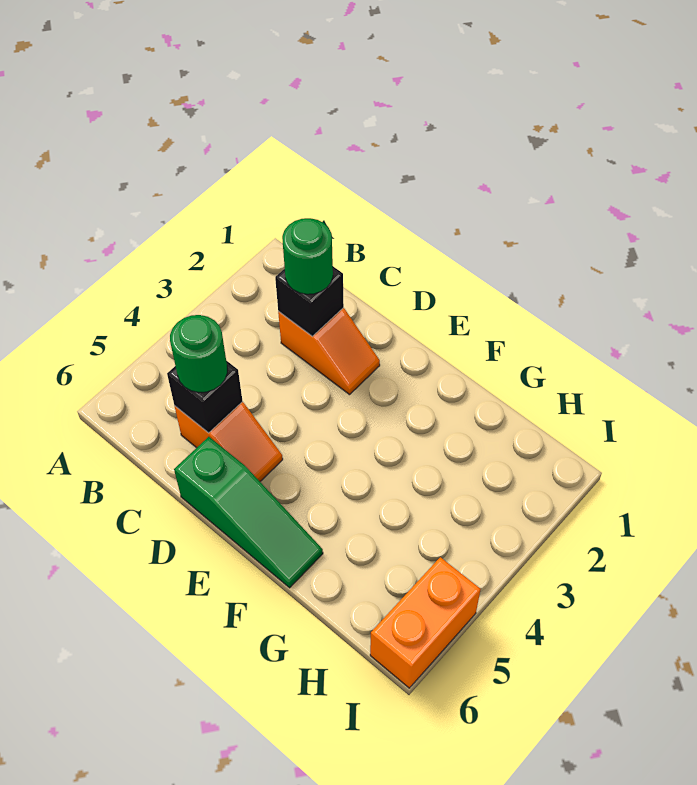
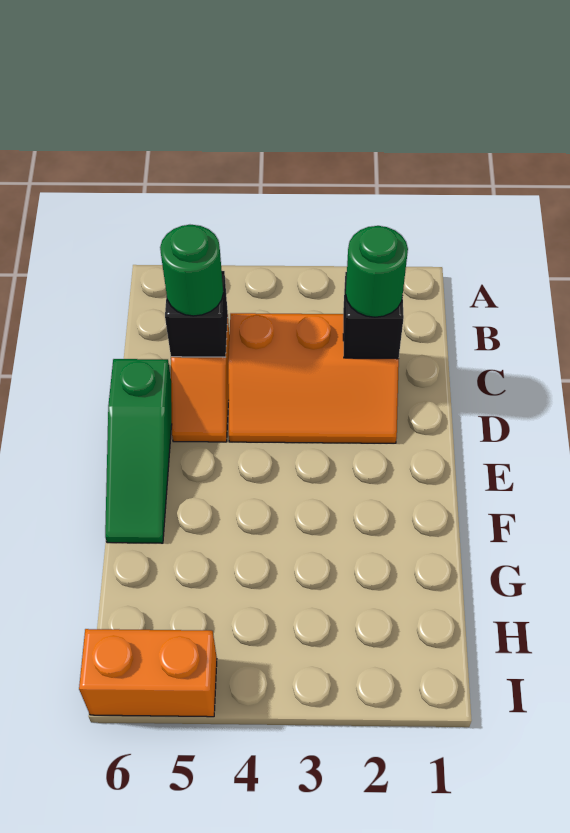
orange slope C2:D2 level 1 top C -> orange slope C2:D4 level 1 top C

